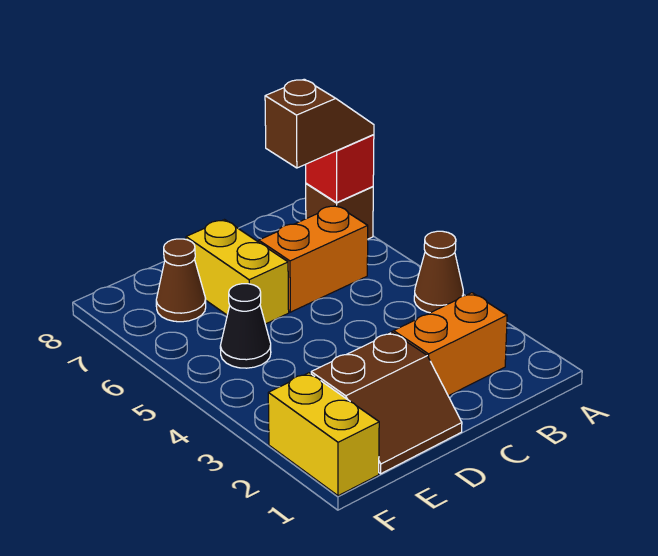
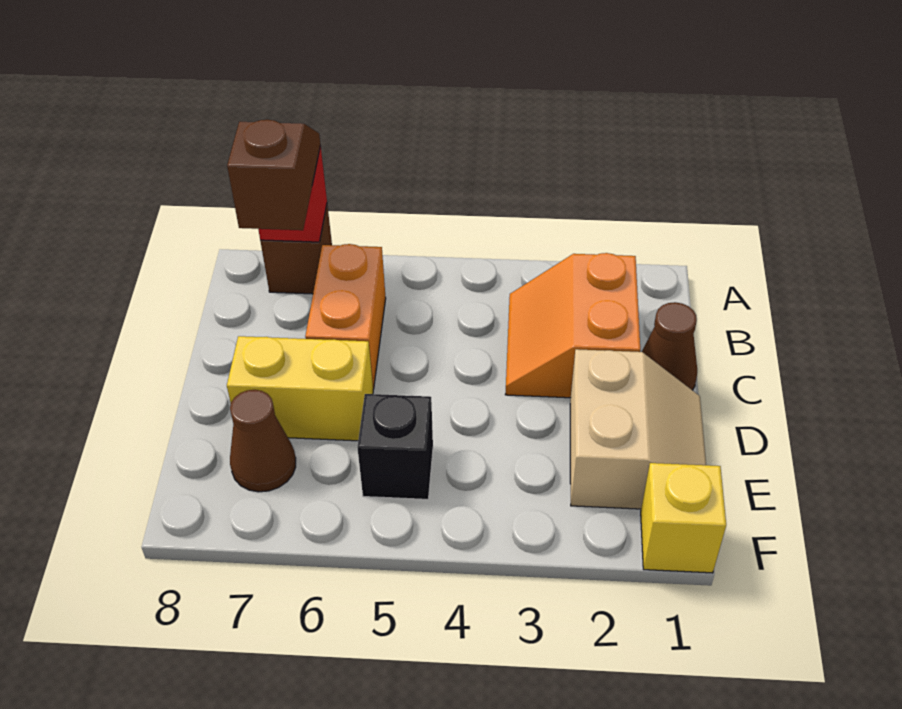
brown cone A4 level 1 -> brown cone C1 level 1
brown slope D1:E2 level 1 top 2 -> tan slope D1:E2 level 1 top 2
black cone E5 level 1 -> black brick E5 level 1
yellow brick F1:F2 level 1 -> yellow brick F1 level 1

